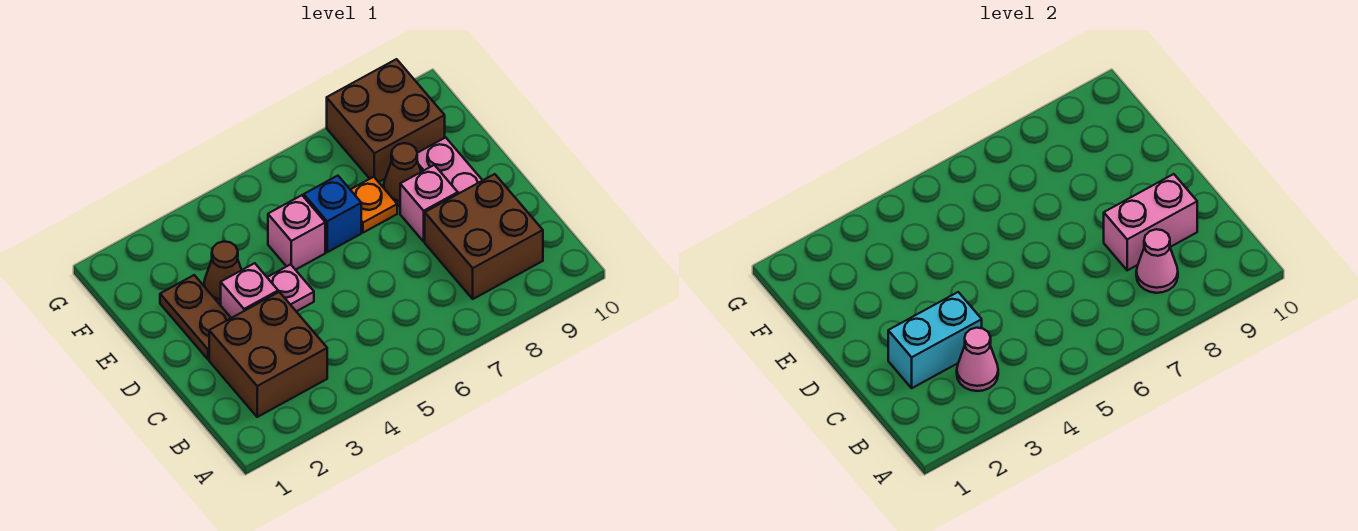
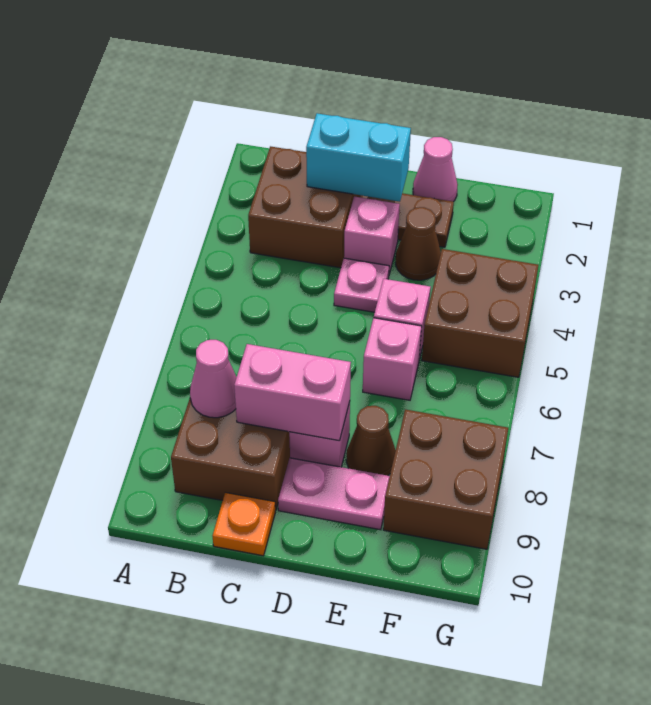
pink cone B3 level 2 -> pink cone E1 level 1
cyan brick C2:C3 level 2 -> cyan brick C2:D2 level 2
pink brick C8:C9 level 2 -> pink brick C8:D8 level 2
blue brick E6 level 1 -> pink brick E6 level 1
orange plate E7 level 1 -> orange plate C10 level 1
none -> brown brick F4:G5 level 1

